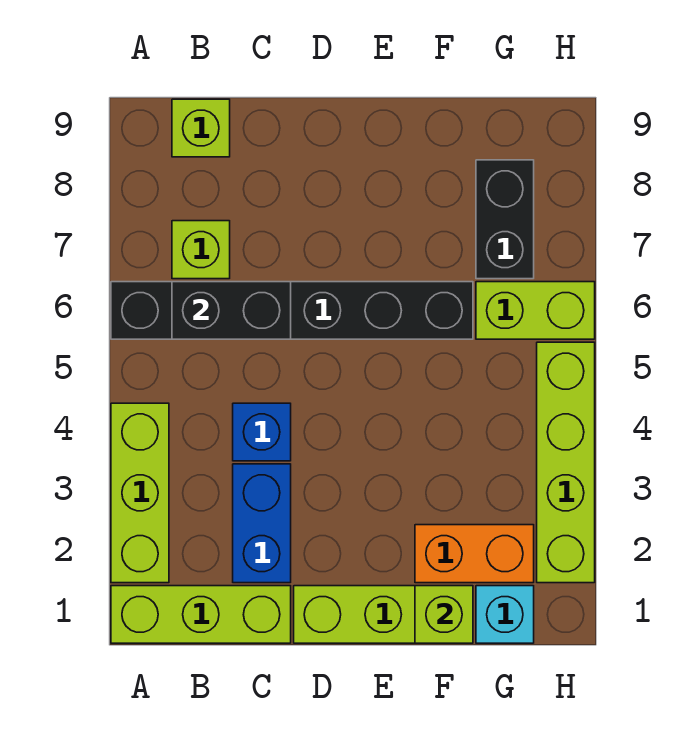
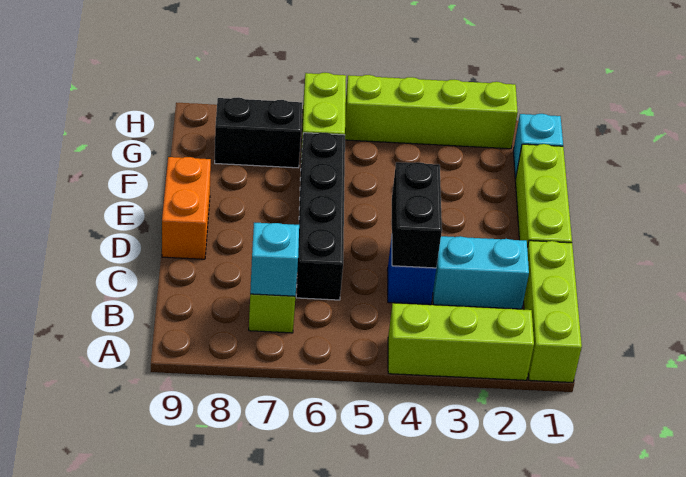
black brick A6:F6 level 1 -> black brick C6:F6 level 1
black brick B6:C6 level 2 -> black brick C4:D4 level 2
none -> cyan brick B7 level 2
lime brick B9 level 1 -> none
blue brick C2:C3 level 1 -> cyan brick C2:C3 level 1
lime brick F1 level 2 -> none
orange brick F2:G2 level 1 -> orange brick D9:E9 level 1

